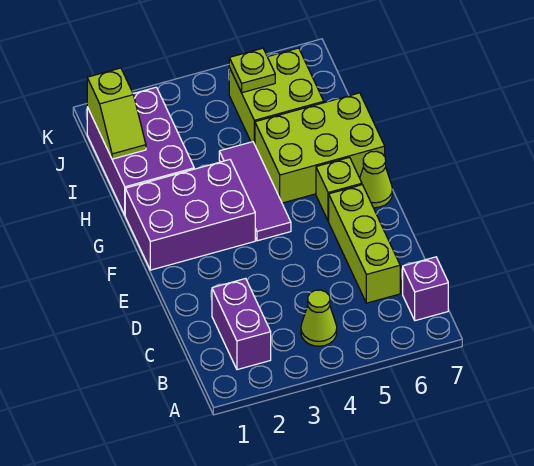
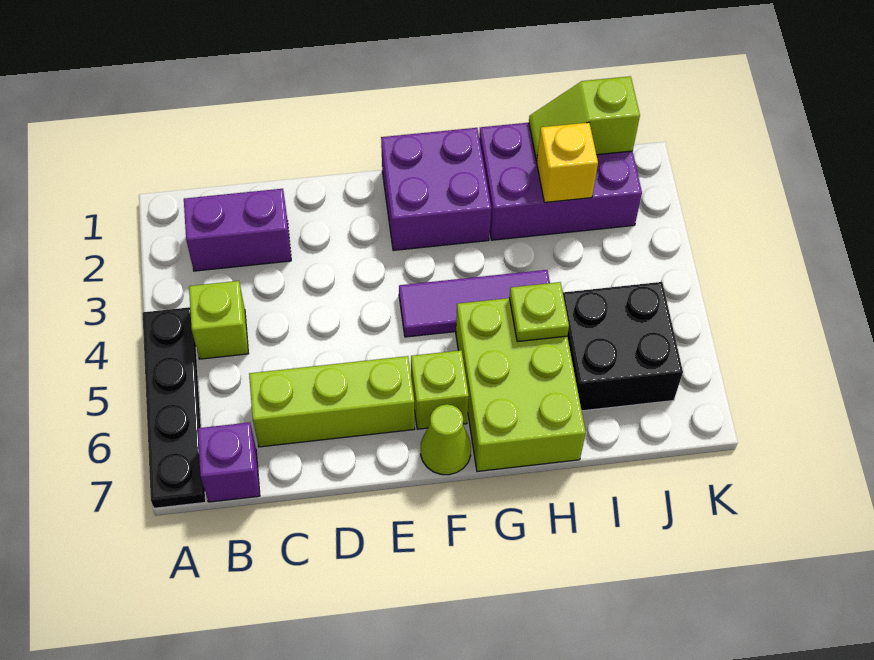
none -> black plate A4:A7 level 1
lime cone B4 level 1 -> lime brick B4 level 1
purple brick F1:G3 level 1 -> purple brick F1:G2 level 1
none -> yellow brick I2 level 2
lime brick I5:J6 level 1 -> black brick I5:J6 level 1
lime plate J5 level 2 -> lime plate H5 level 2

